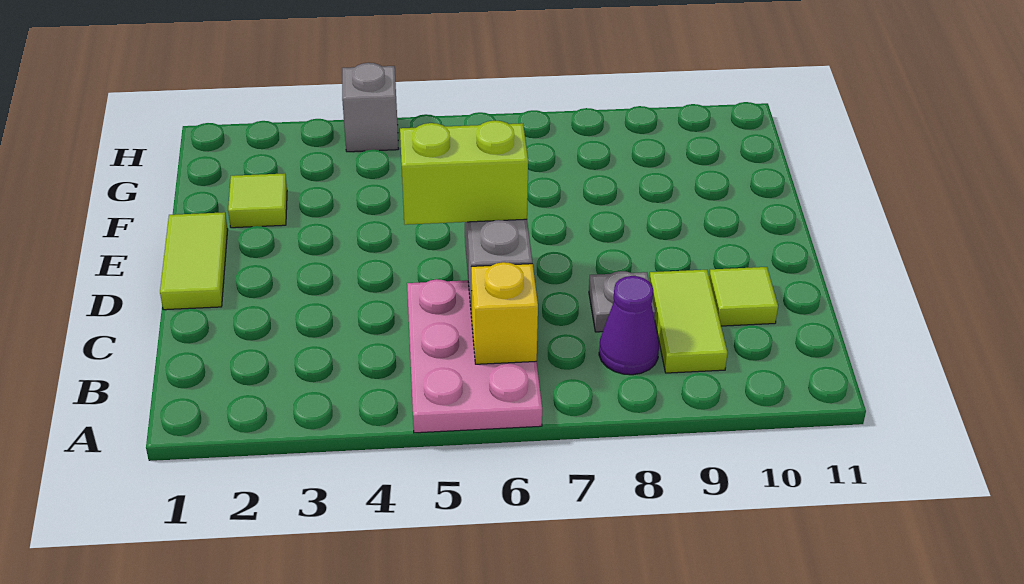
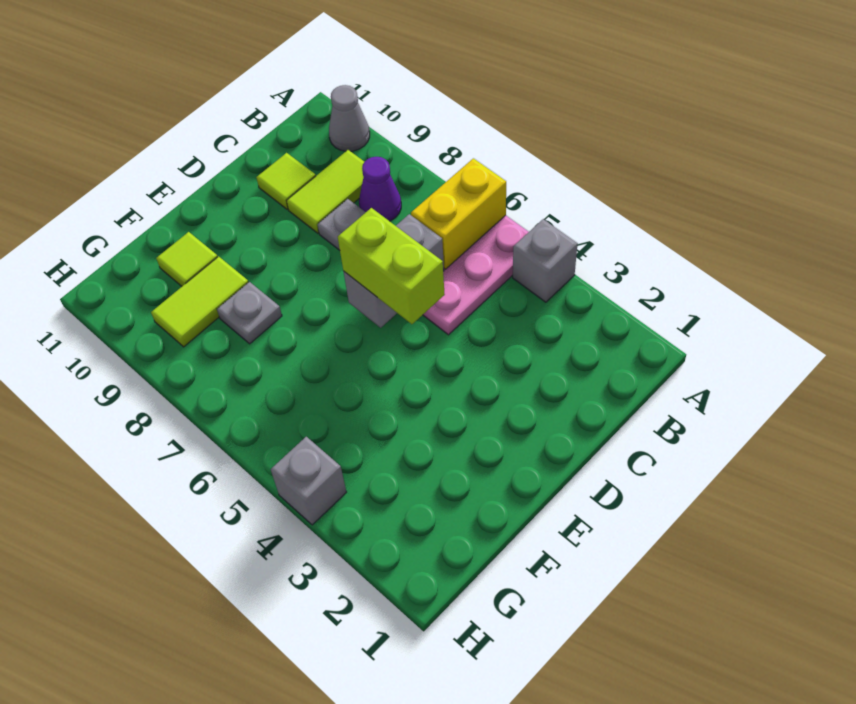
none -> grey brick A4 level 1
none -> grey cone A10 level 1
yellow brick B6 level 2 -> yellow brick A6:B6 level 2
lime tile D1:E1 level 1 -> lime tile F9:G9 level 1
lime tile F2 level 1 -> lime tile F10 level 1
none -> grey plate F8 level 1

